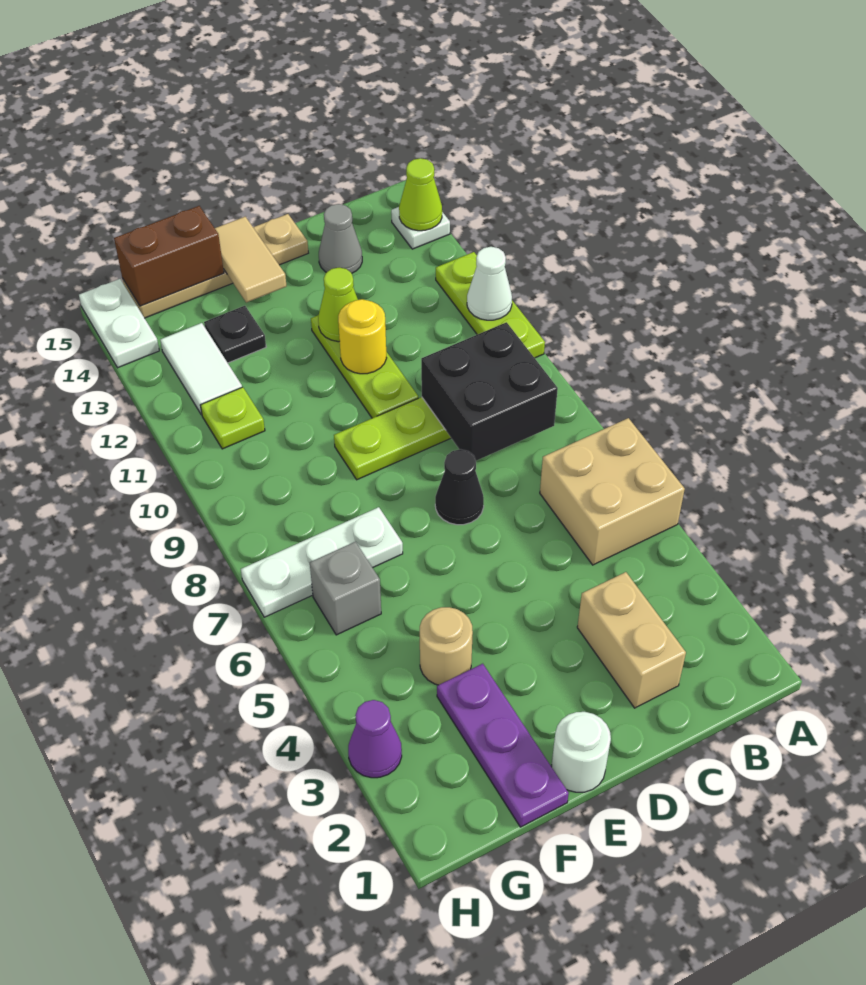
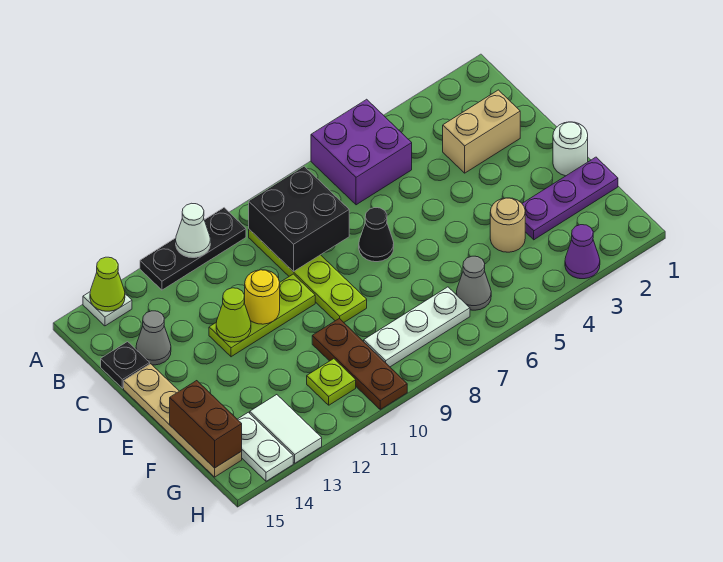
tan brick A5:B6 level 1 -> purple brick A5:B6 level 1
lime plate A10:A12 level 1 -> black plate A10:A12 level 1
tan tile E14:E15 level 2 -> none
white plate F7:H7 level 1 -> white plate G7:G9 level 1
none -> brown plate F10:H10 level 1
black plate F13 level 1 -> black plate C15 level 1
grey brick G6 level 1 -> grey cone G6 level 1
white tile G12:G13 level 1 -> white tile G13:H13 level 1
white plate H14:H15 level 1 -> white plate G14:H14 level 1

